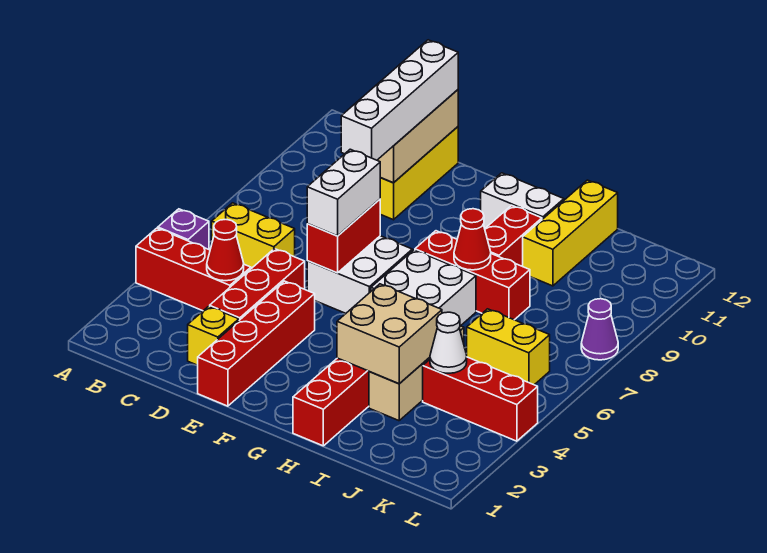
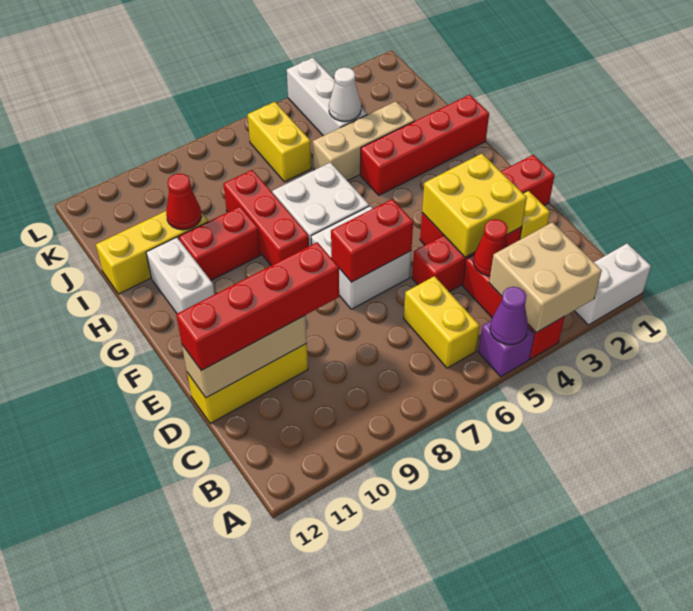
none -> yellow brick D3:E4 level 2
white brick D9:D12 level 3 -> red brick D9:D12 level 3
white brick E6:E7 level 3 -> white brick A1:A2 level 1
tan brick H3:I4 level 2 -> tan brick A3:B4 level 2
red cone H8 level 2 -> red cone I10 level 2
red brick J4:L4 level 1 -> white brick J4:L4 level 1
purple cone L8 level 1 -> purple cone A5 level 2

